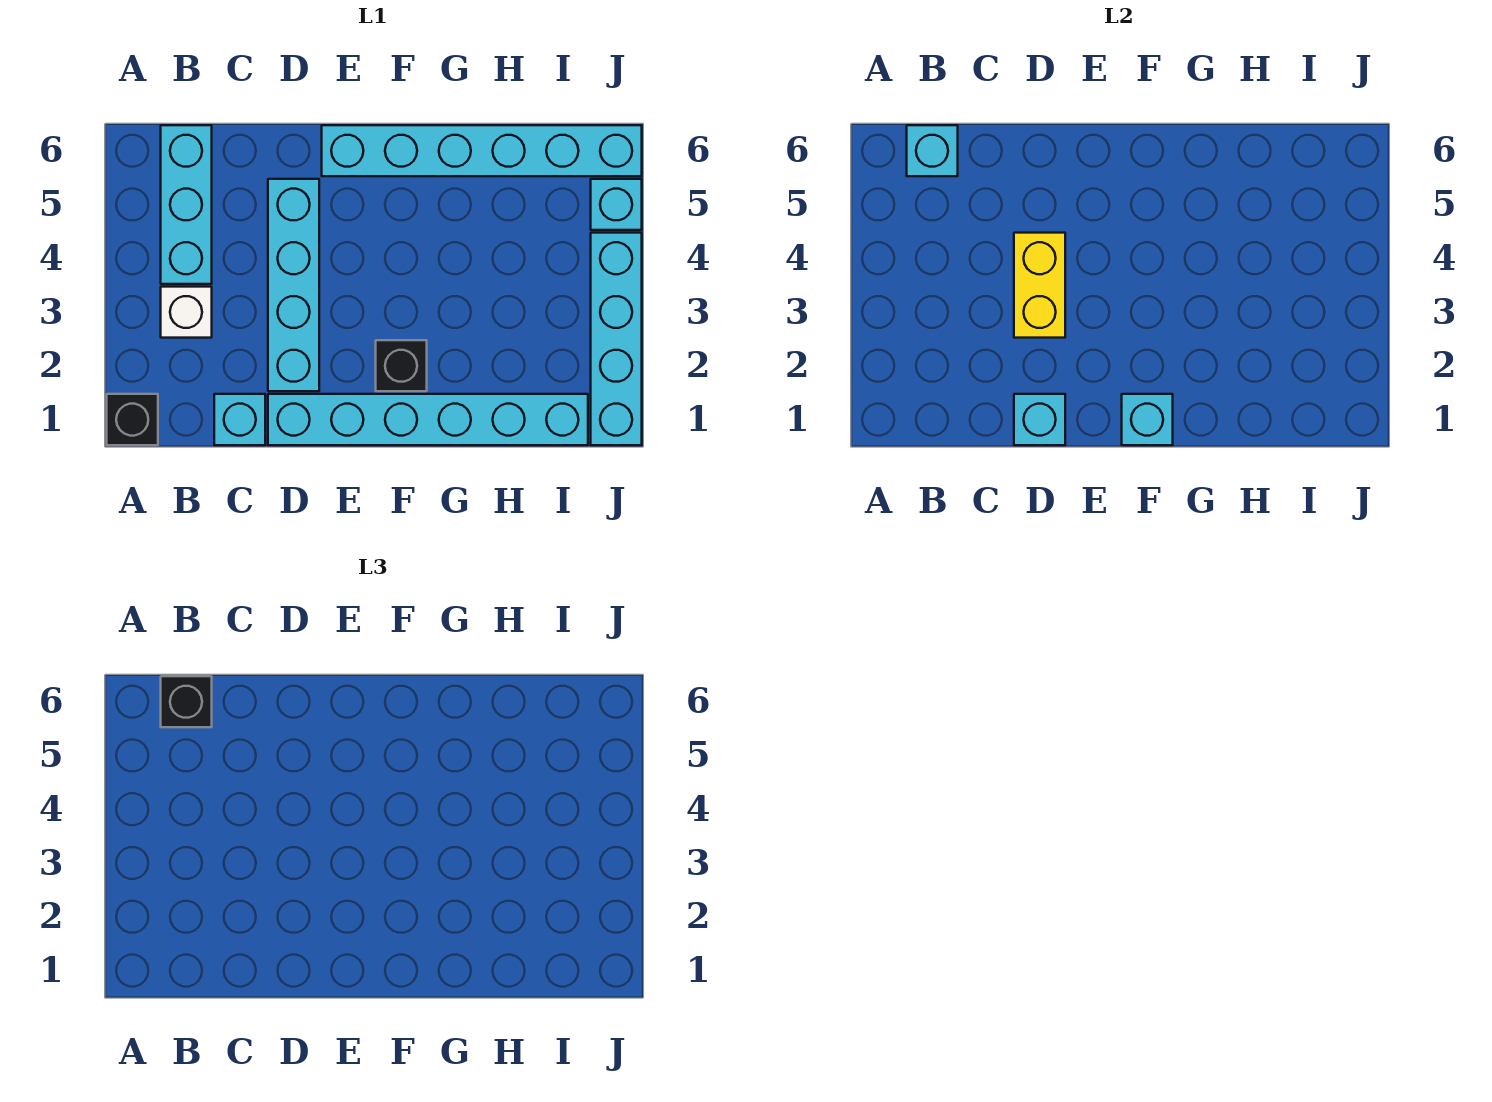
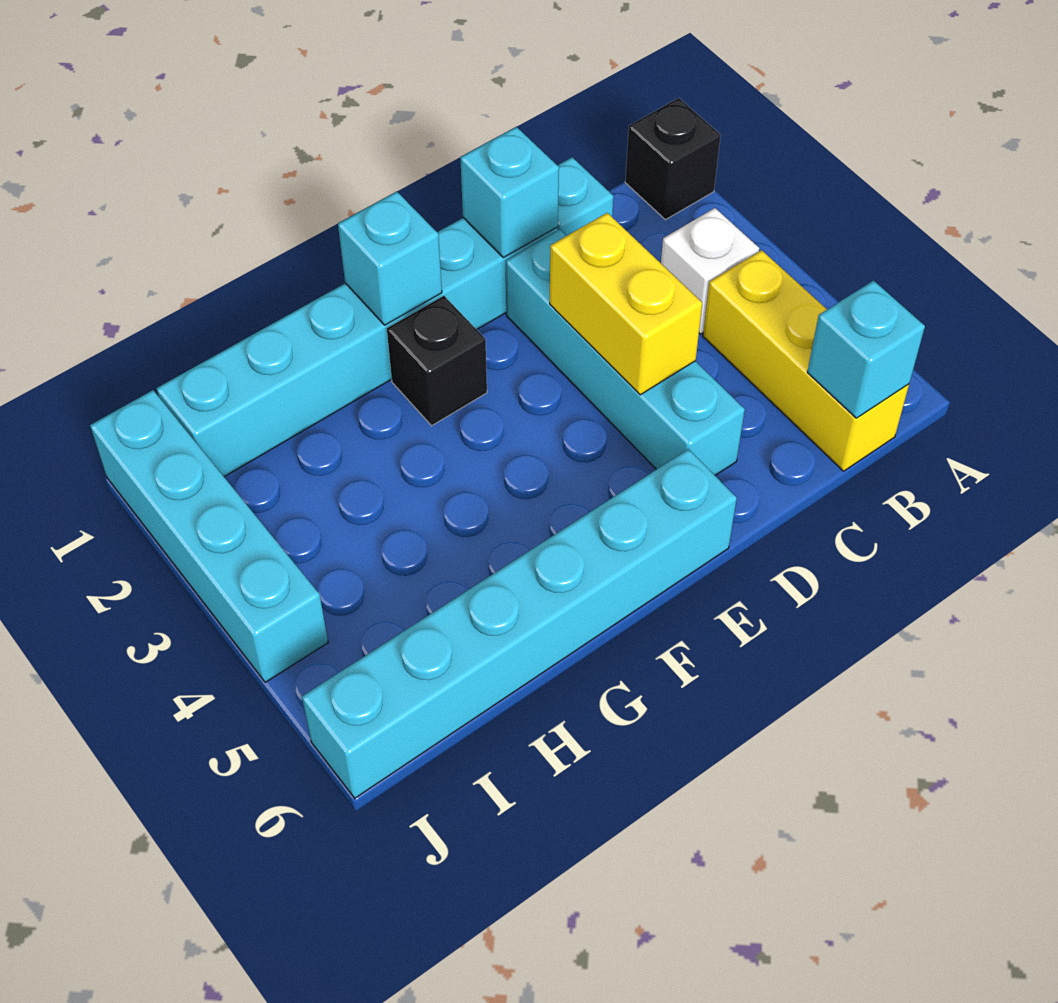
cyan brick B4:B6 level 1 -> yellow brick B4:B6 level 1
black brick B6 level 3 -> none
cyan brick J5 level 1 -> none

